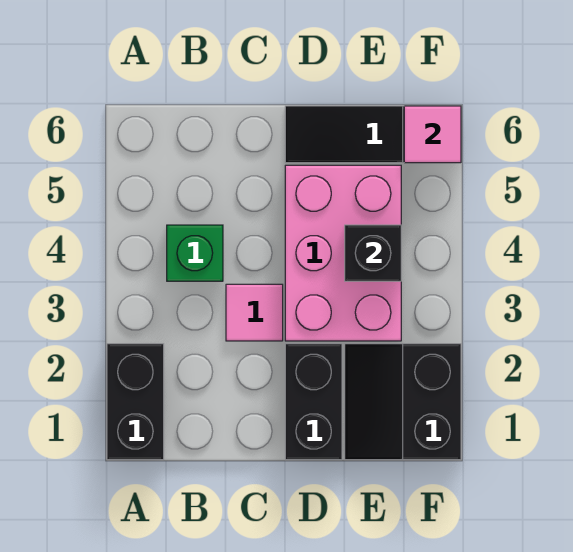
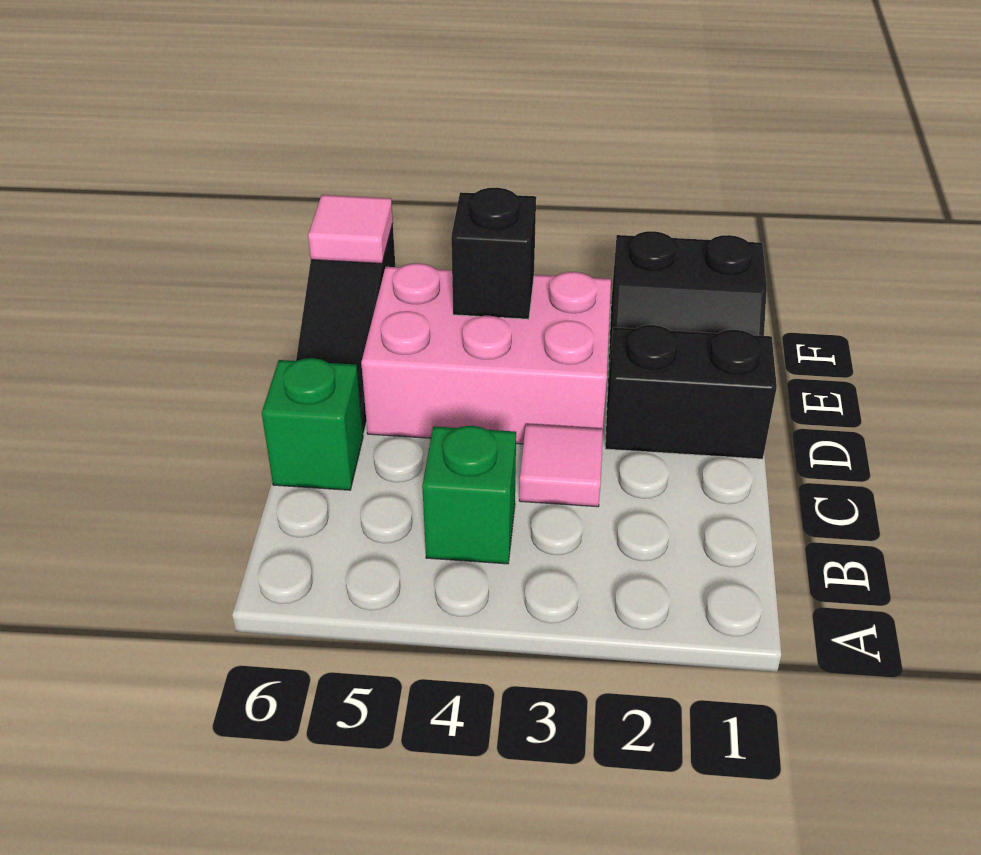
black brick A1:A2 level 1 -> none
none -> green brick C6 level 1

